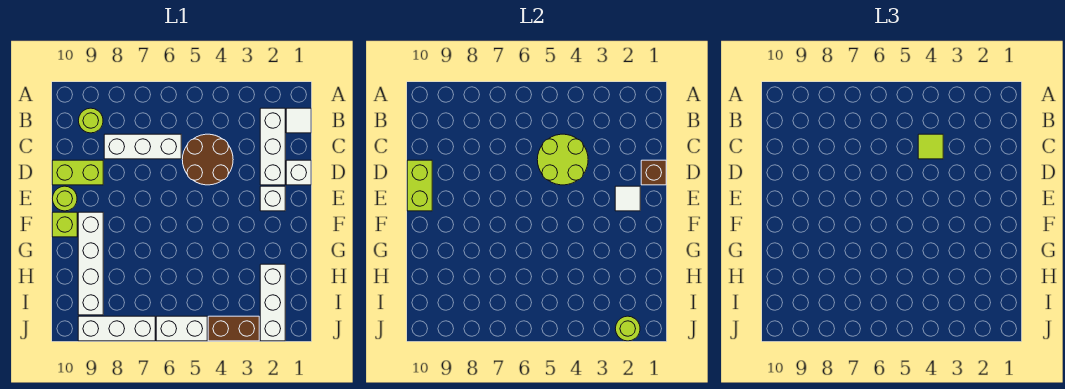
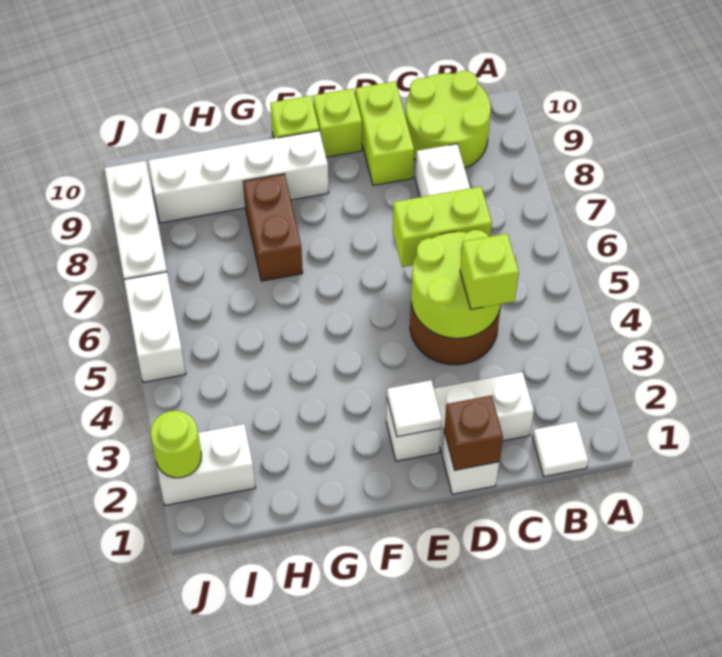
white brick B2:D2 level 1 -> white brick C2:D2 level 1
lime round brick B9 level 1 -> lime round brick B9:C10 level 1
lime tile C4 level 3 -> lime brick C4 level 3
lime brick D10:E10 level 2 -> lime brick C6:D6 level 2
lime round brick E10 level 1 -> lime brick E10 level 1
white brick H2:J2 level 1 -> white brick I2:J2 level 1
brown brick J3:J4 level 1 -> brown brick G7:G8 level 1

